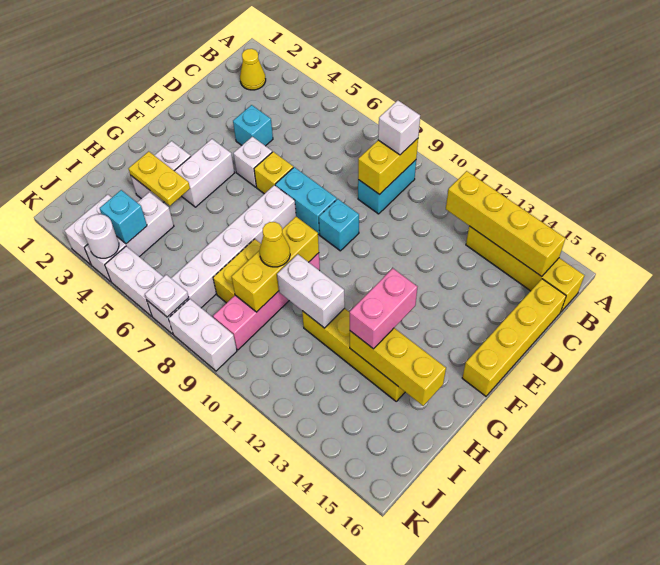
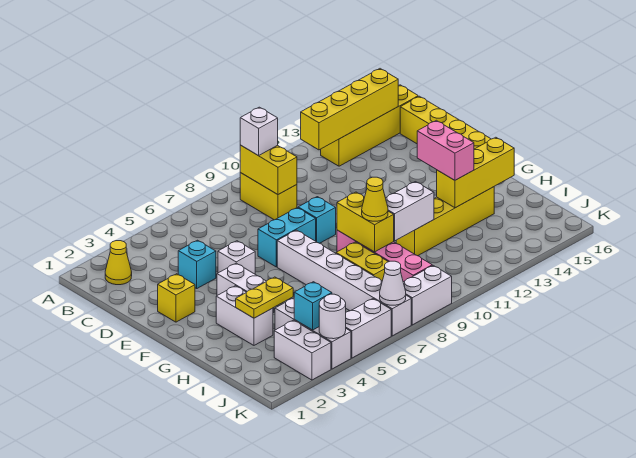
cyan brick B9:C9 level 1 -> yellow brick B9:C9 level 1
yellow brick E6 level 1 -> yellow brick E2 level 1
yellow brick G9:I9 level 2 -> yellow brick G9:H9 level 2
white plate K7 level 2 -> white cone K7 level 2

